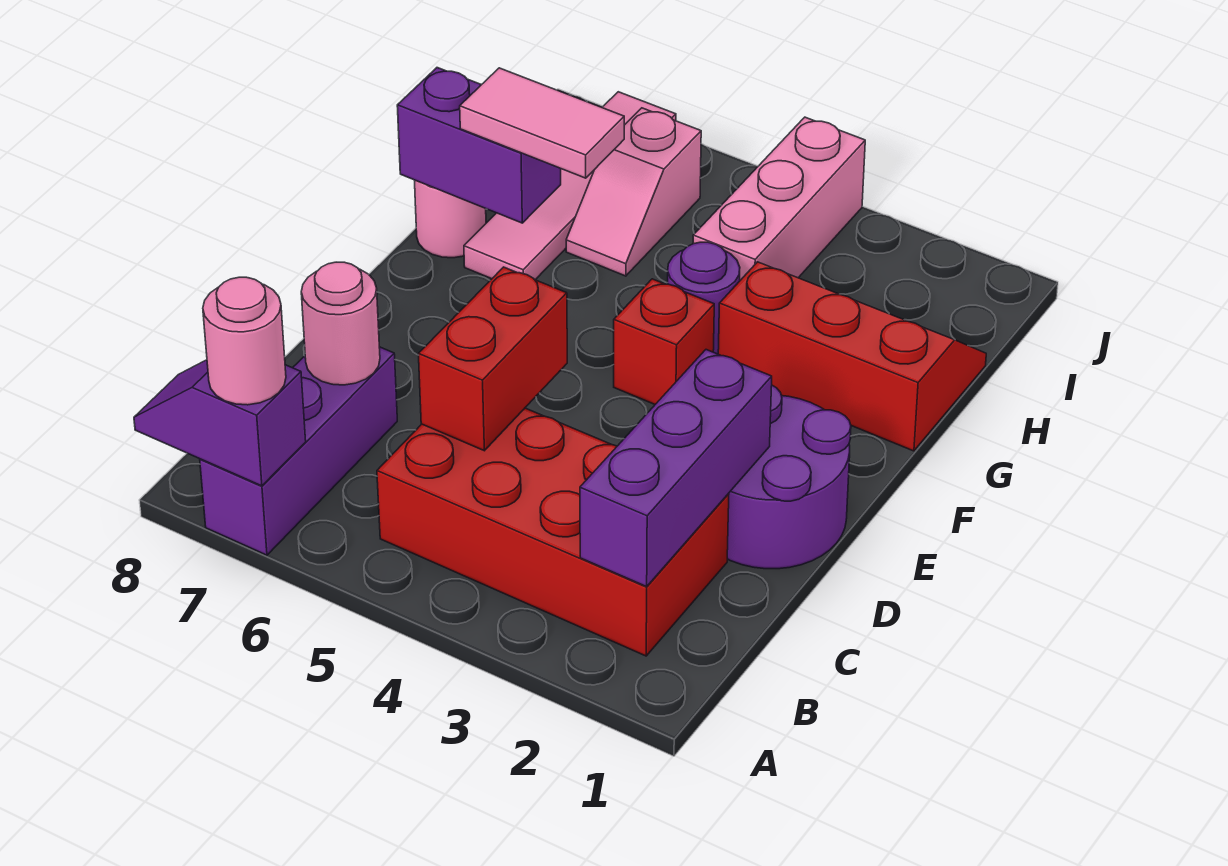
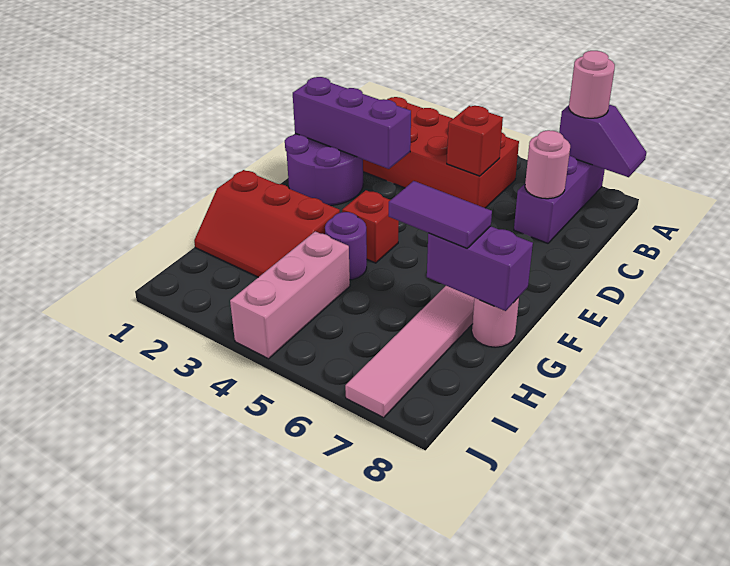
purple brick B2:D2 level 2 -> purple brick D1:D3 level 2
red brick C5:D5 level 2 -> red brick C5 level 2
pink tile G6:G7 level 3 -> purple tile G6:G7 level 3
pink slope H6:I6 level 1 top I -> none

